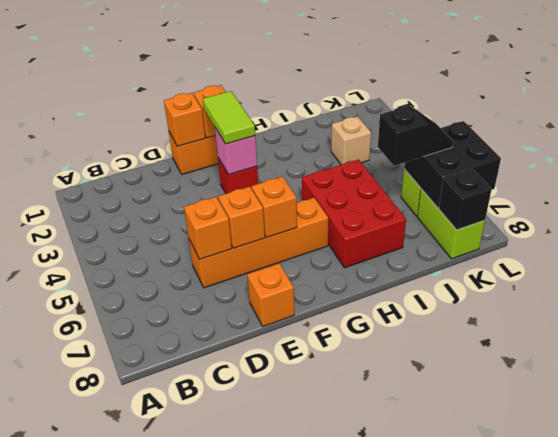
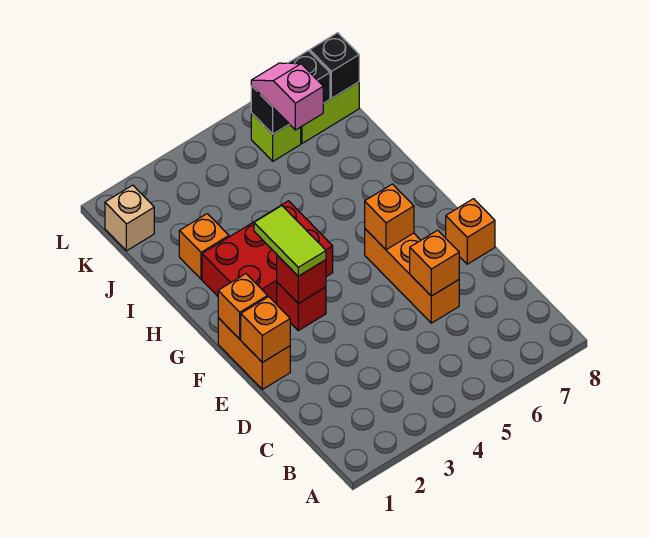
orange brick D6:G6 level 1 -> orange brick D6:F6 level 1
orange brick E6 level 2 -> orange brick I2 level 1
lime tile F2:F3 level 3 -> lime tile F3:G3 level 3
pink brick F3 level 2 -> red brick F3 level 2
red brick H5:I7 level 1 -> red brick G2:H4 level 1
tan brick J3 level 1 -> tan brick K1 level 1
black slope J6:K6 level 3 top J -> pink slope J6:K6 level 3 top J
black brick K6:L7 level 2 -> black brick K6:K7 level 2

